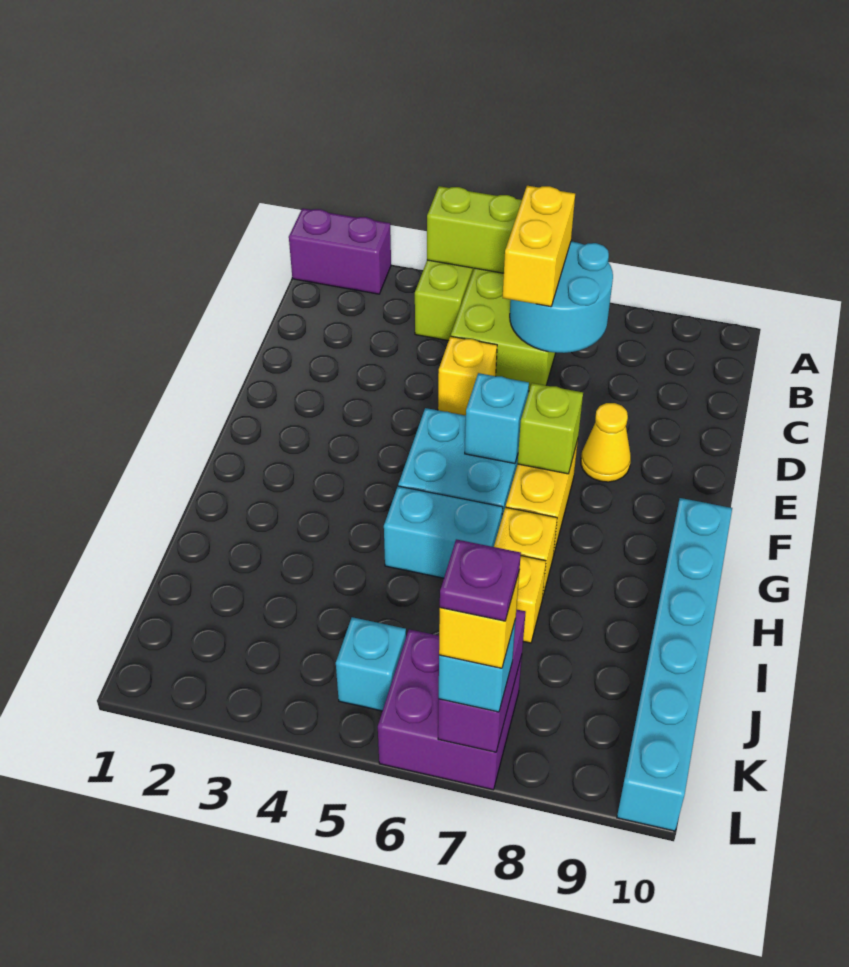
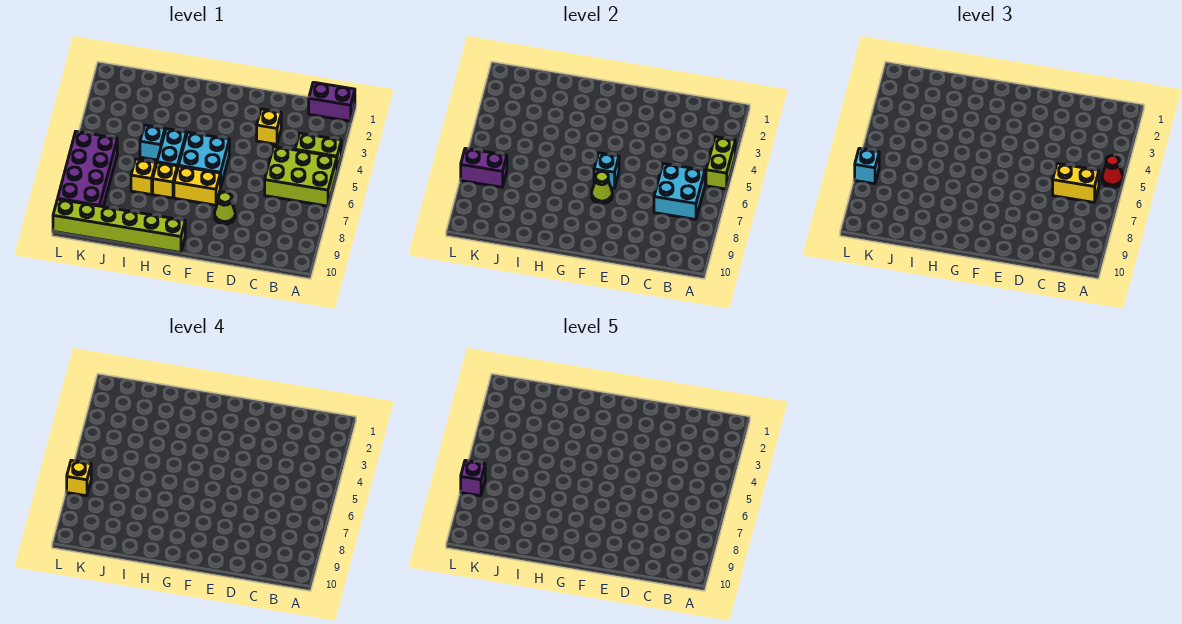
purple brick A1:A2 level 1 -> purple brick A1:B1 level 1
none -> red cone A5 level 3
cyan round brick B6:C7 level 2 -> cyan brick B6:C7 level 2
yellow brick D5 level 1 -> yellow brick D3 level 1
yellow cone E8 level 1 -> lime cone E8 level 1
lime brick F7 level 2 -> lime cone F7 level 2
cyan brick G10:L10 level 1 -> lime brick G10:L10 level 1
cyan brick K5 level 1 -> cyan brick I5 level 1
purple brick K6:L7 level 1 -> purple brick K6:L9 level 1
purple plate L7 level 5 -> purple brick L7 level 5

